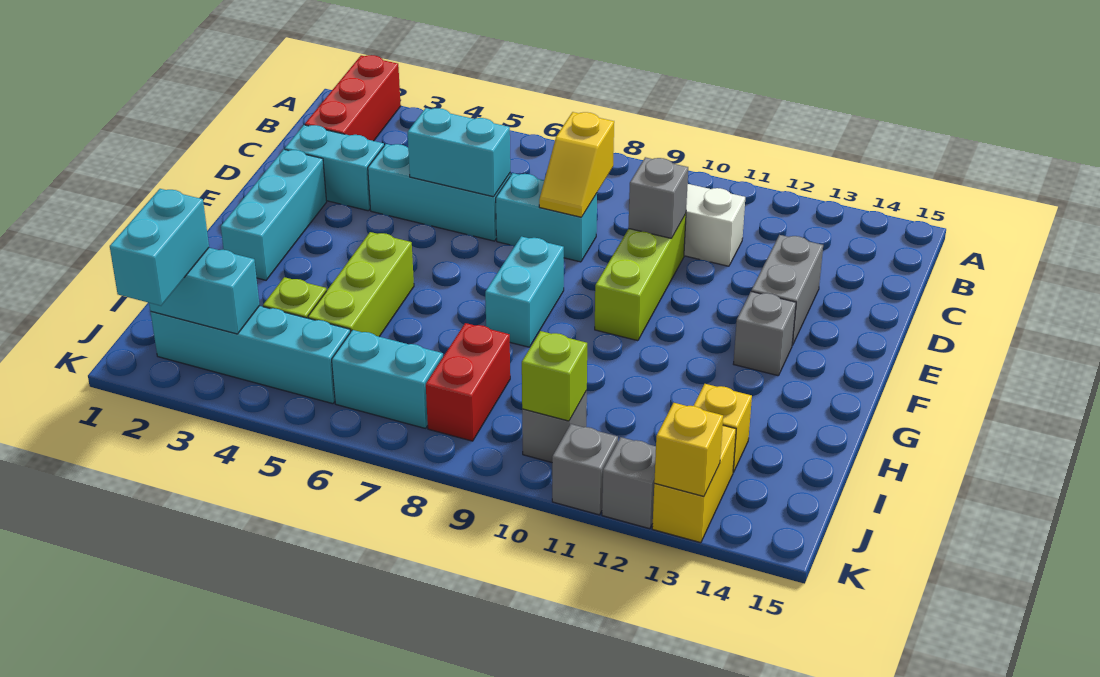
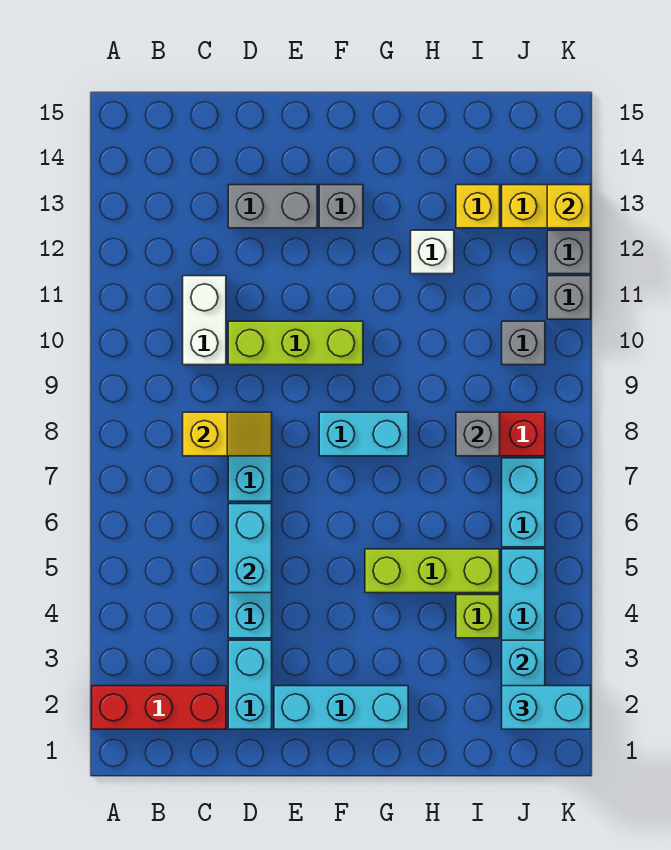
grey brick D10 level 2 -> grey brick I8 level 2
none -> white brick H12 level 1
lime brick J10 level 2 -> none

